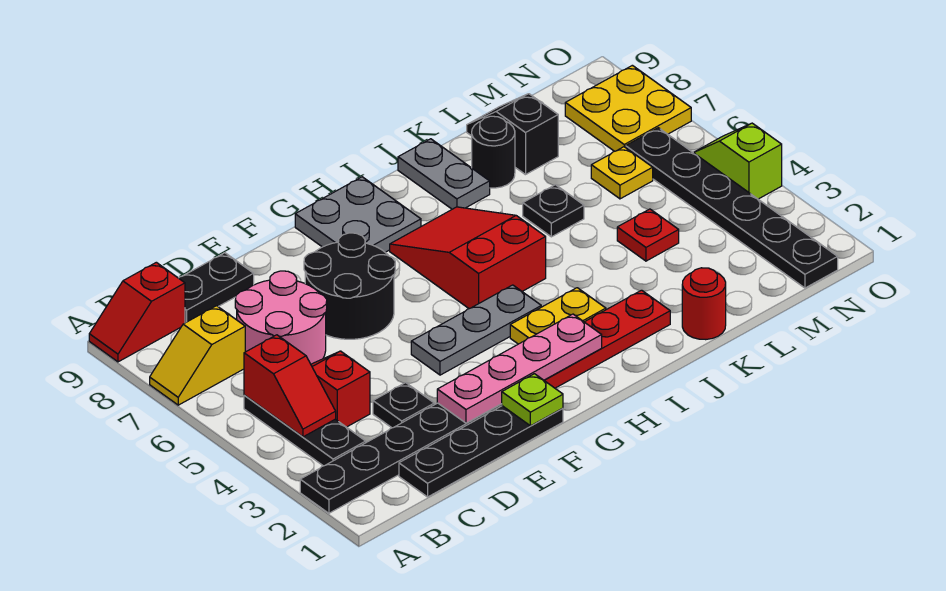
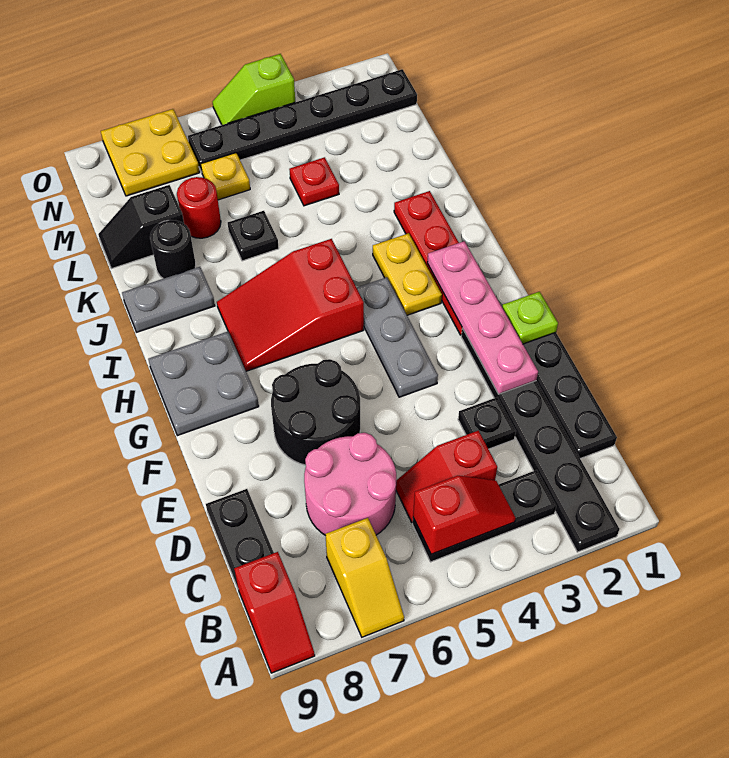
red round brick K1 level 1 -> red round brick L7 level 1

